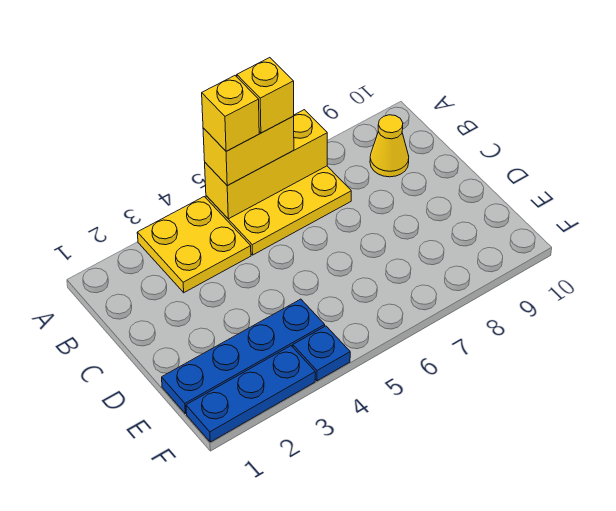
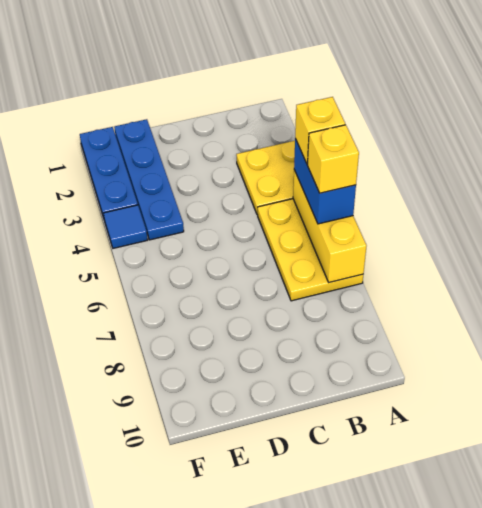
yellow brick A5:A6 level 3 -> blue brick A5:A6 level 3
yellow cone B9 level 1 -> none
blue plate F4 level 1 -> blue tile F4 level 1

